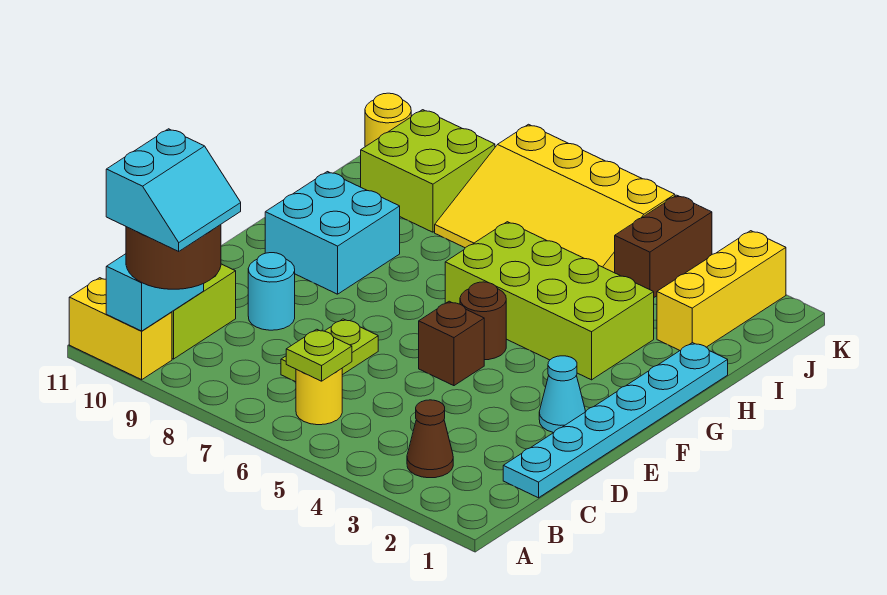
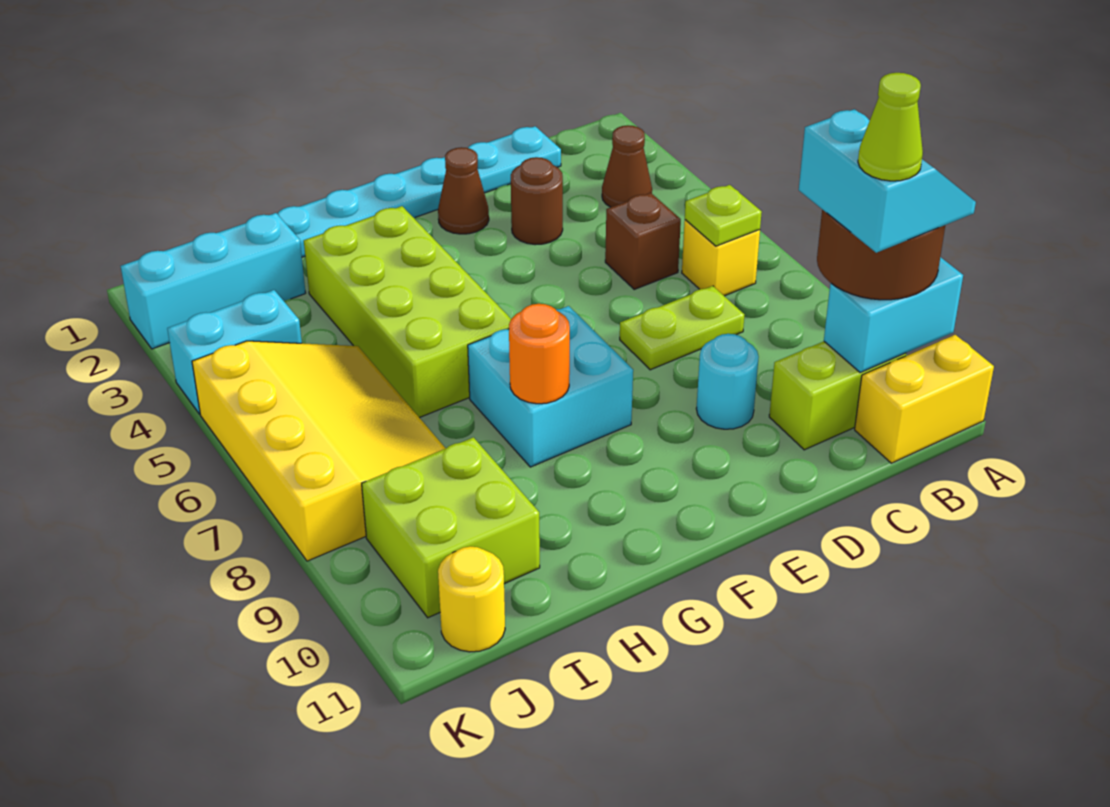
cyan slope A9:B10 level 4 top 10 -> cyan slope A9:B10 level 4 top B
yellow brick A10:A11 level 1 -> yellow brick A11:B11 level 1
yellow round brick B6 level 1 -> yellow brick B6 level 1
none -> lime cone B10 level 5
cyan cone E2 level 1 -> brown cone E2 level 1
brown brick E5 level 1 -> brown brick C5 level 1
brown round brick F5 level 1 -> brown round brick D3 level 1
cyan brick F9:G10 level 1 -> cyan brick F7:G8 level 1
none -> orange round brick G8 level 2
yellow brick I2:K2 level 1 -> cyan brick I2:K2 level 1
brown brick J4:K4 level 1 -> cyan brick J4:K4 level 1

